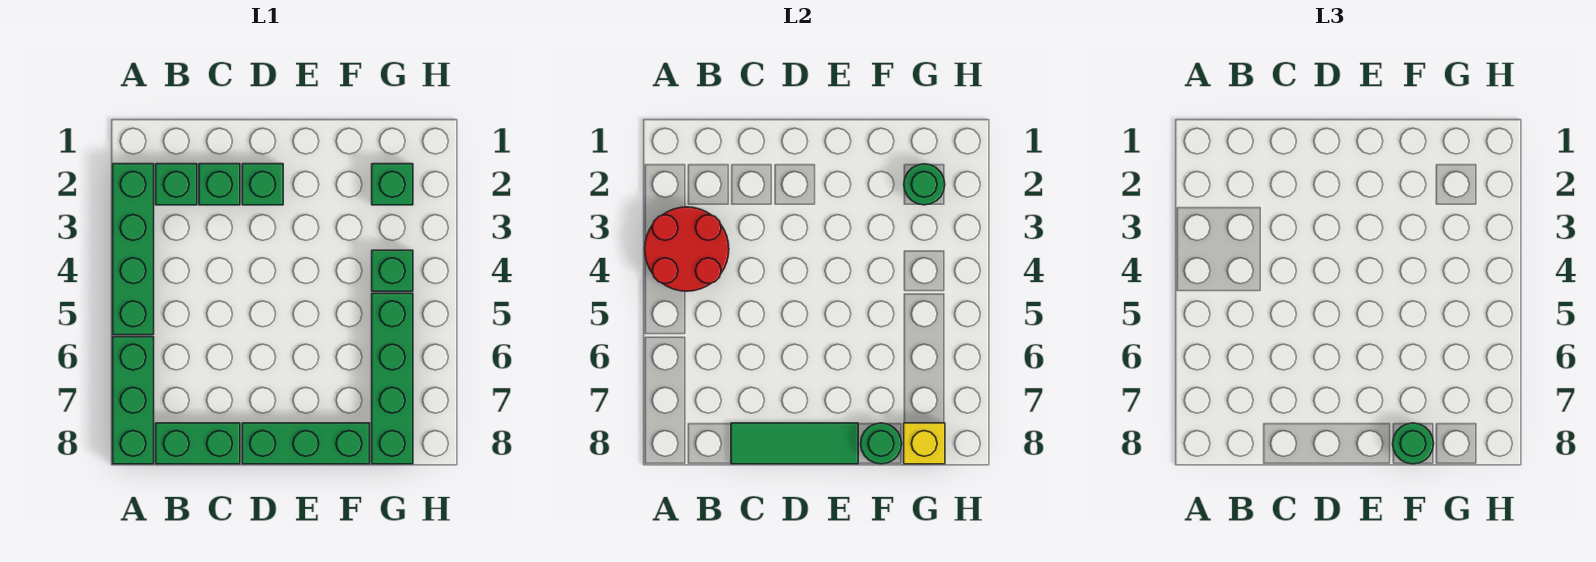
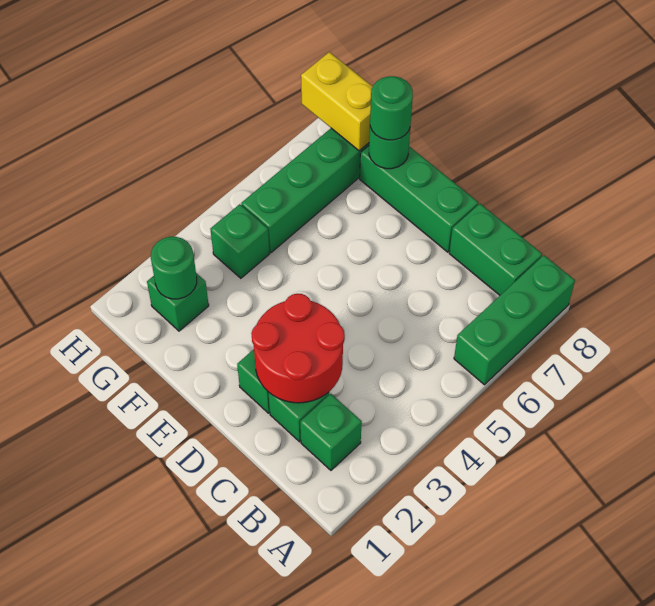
green brick A2:A5 level 1 -> none
red round brick A3:B4 level 2 -> red round brick C2:D3 level 2
green tile C8:E8 level 2 -> none
yellow brick G8 level 2 -> yellow brick G8:H8 level 2

